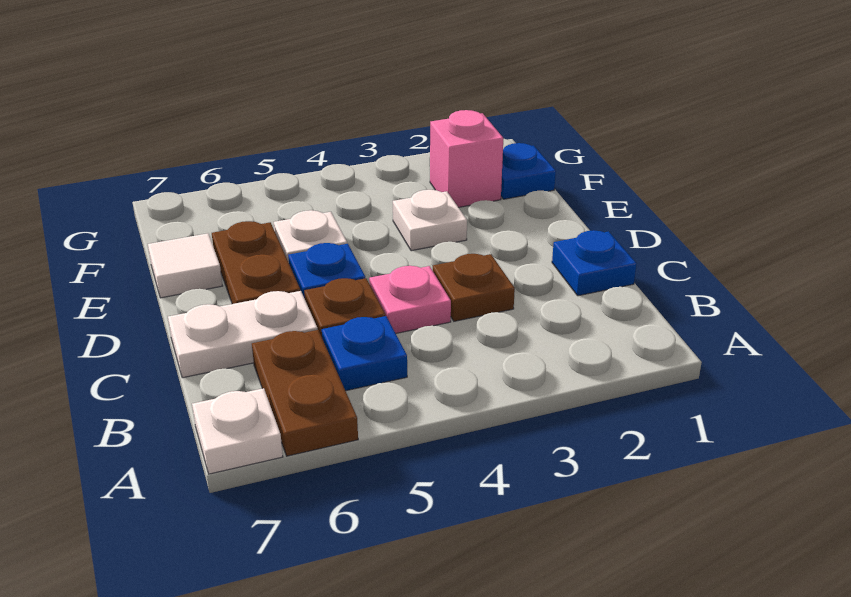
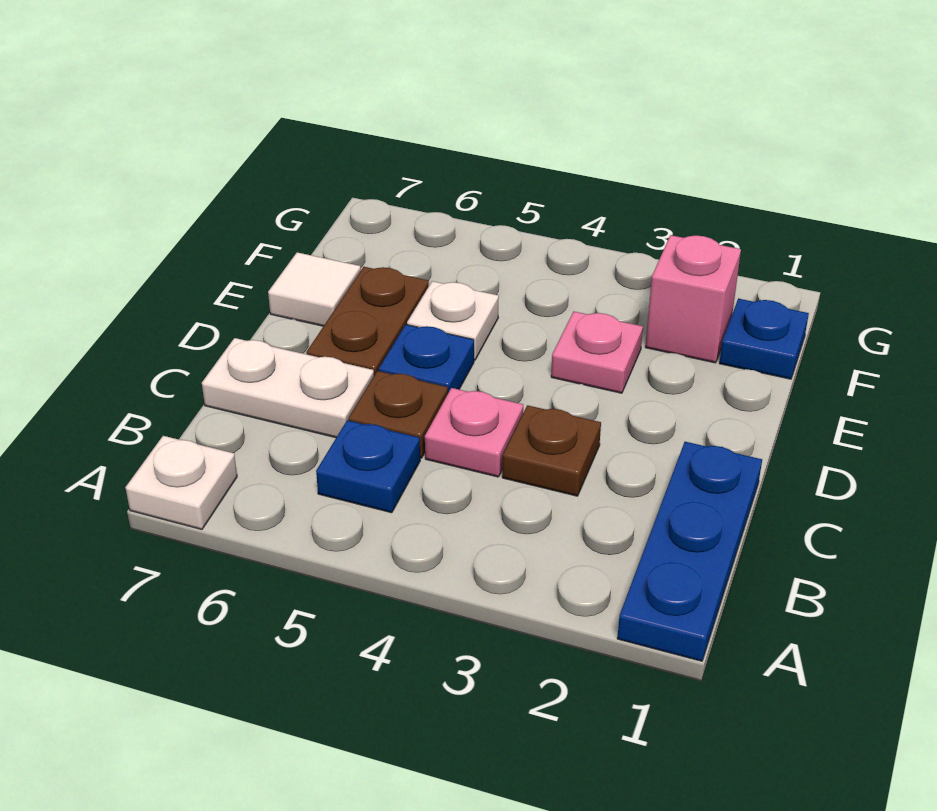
brown plate A6:B6 level 1 -> none
blue plate C1 level 1 -> blue plate A1:C1 level 1
white plate E3 level 1 -> pink plate E3 level 1

